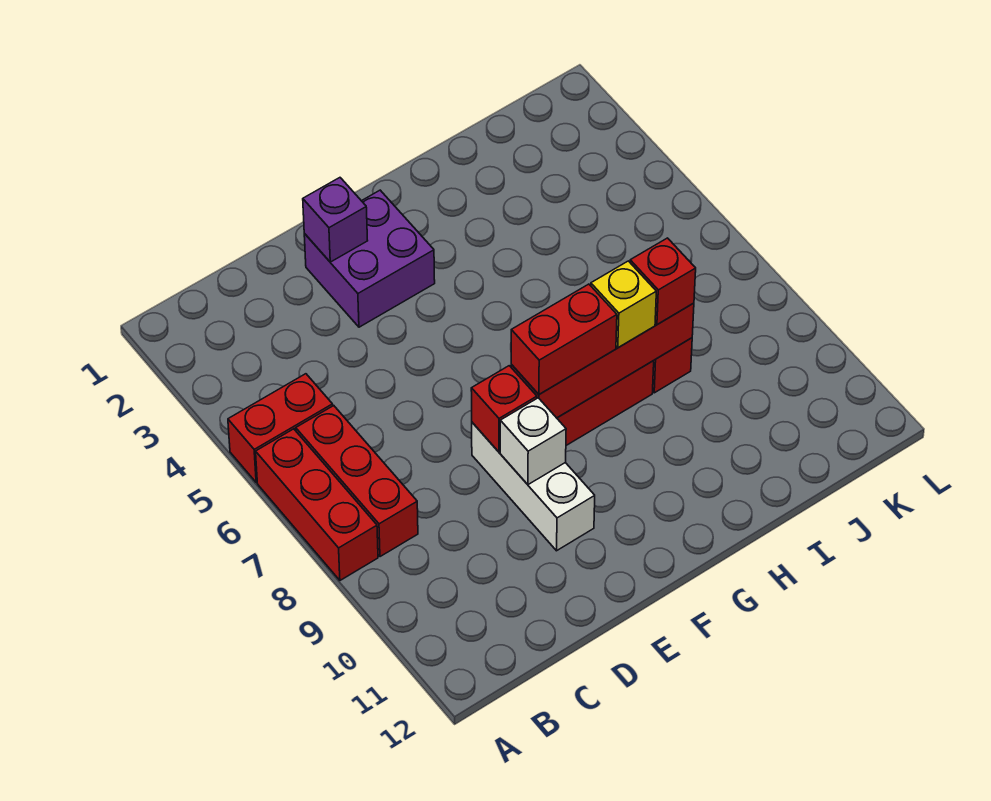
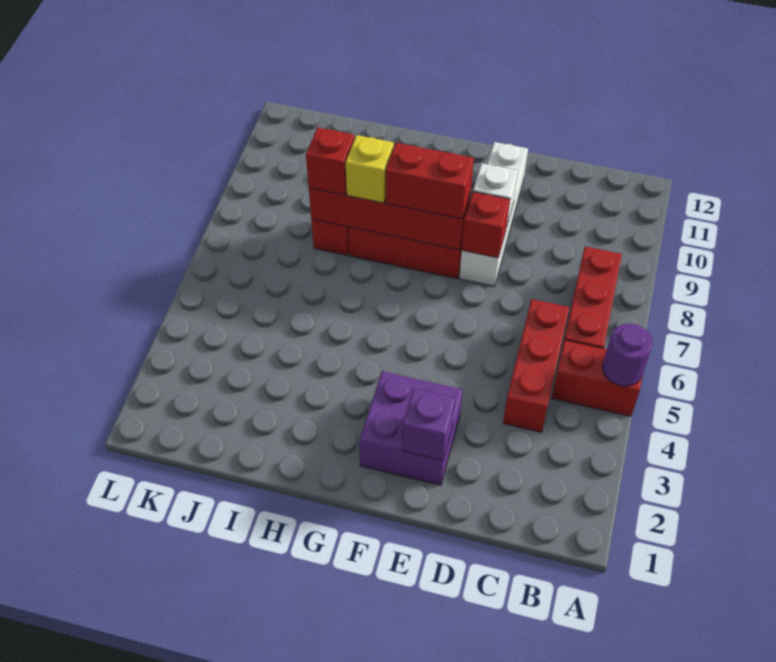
none -> purple round brick A5 level 2
red brick A6:A8 level 1 -> red brick C4:C6 level 1
white brick E8:E10 level 1 -> white brick E8:E11 level 1

